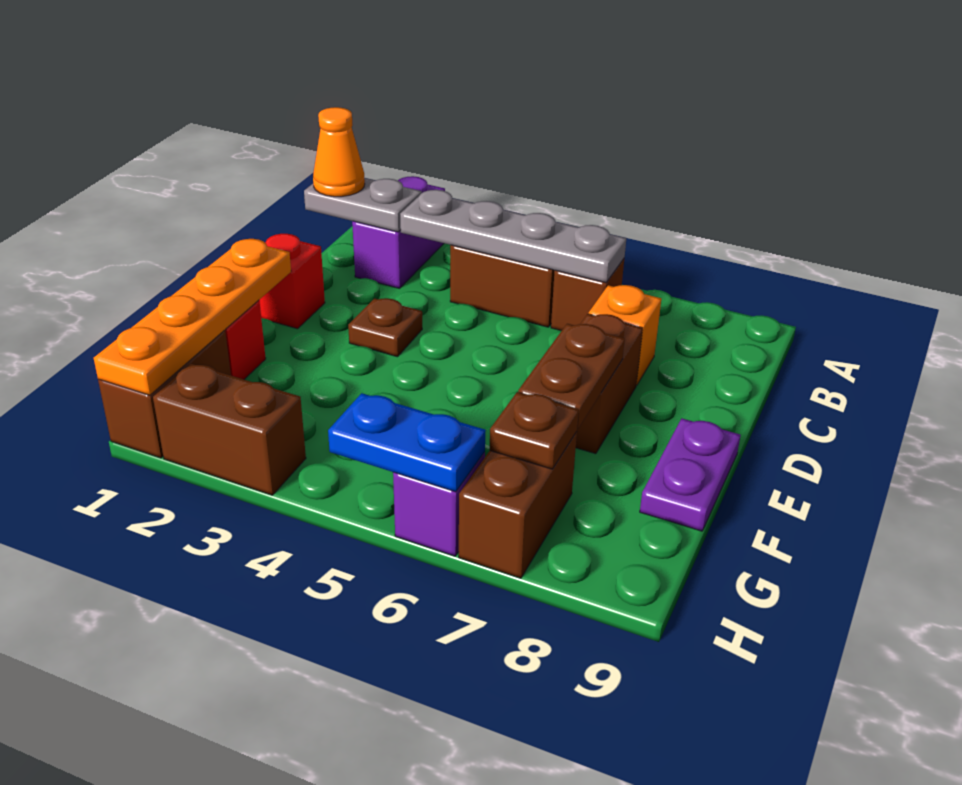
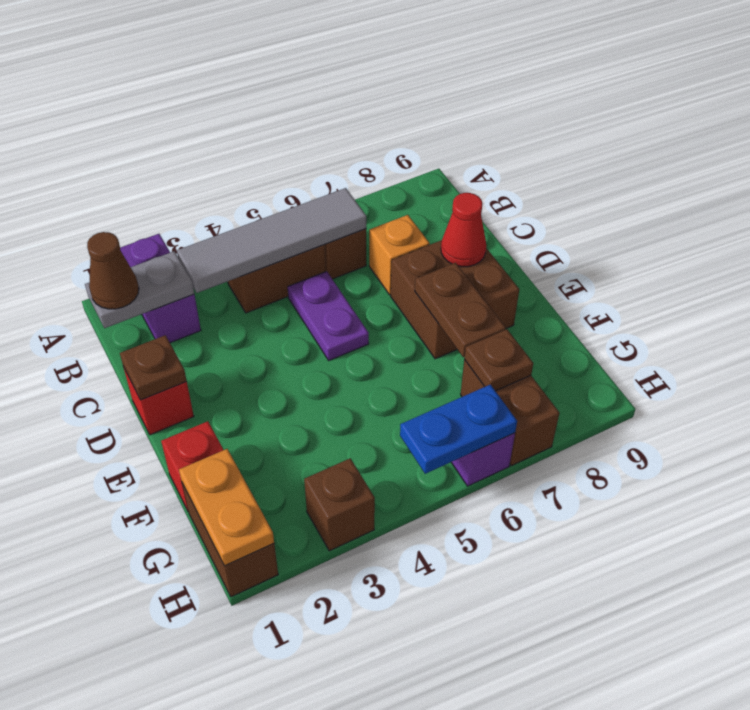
orange cone B1 level 3 -> brown cone B1 level 3
grey plate B3:B6 level 2 -> grey tile B3:B6 level 2
brown plate D3 level 1 -> brown plate D1 level 2
brown brick D7:E7 level 1 -> brown brick D7:E8 level 1
none -> red cone D8 level 2
orange plate E1:H1 level 2 -> orange plate G1:H1 level 2
purple plate E9:F9 level 1 -> purple plate C5:D5 level 1
brown brick H2:H3 level 1 -> brown brick H3 level 1

